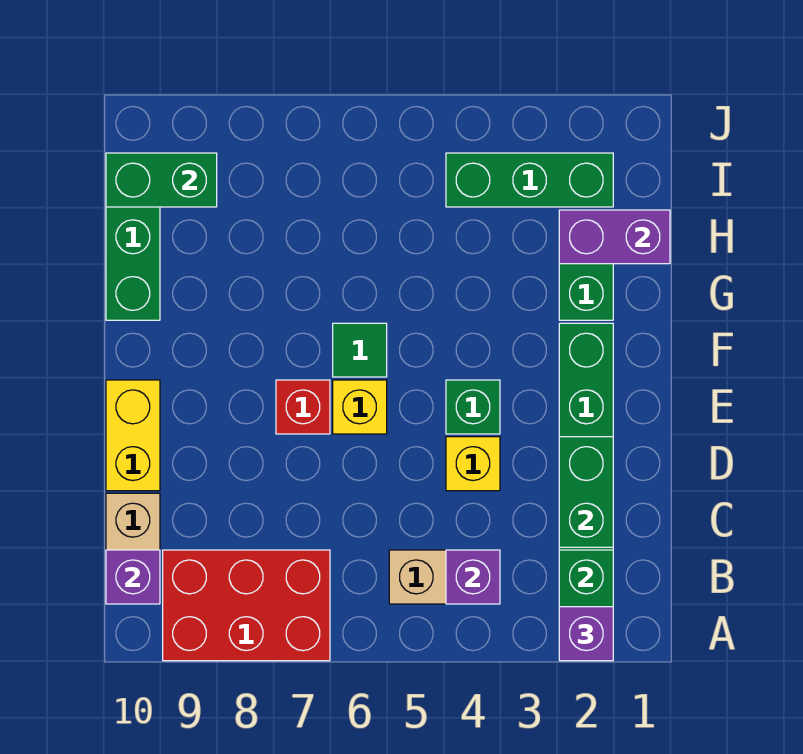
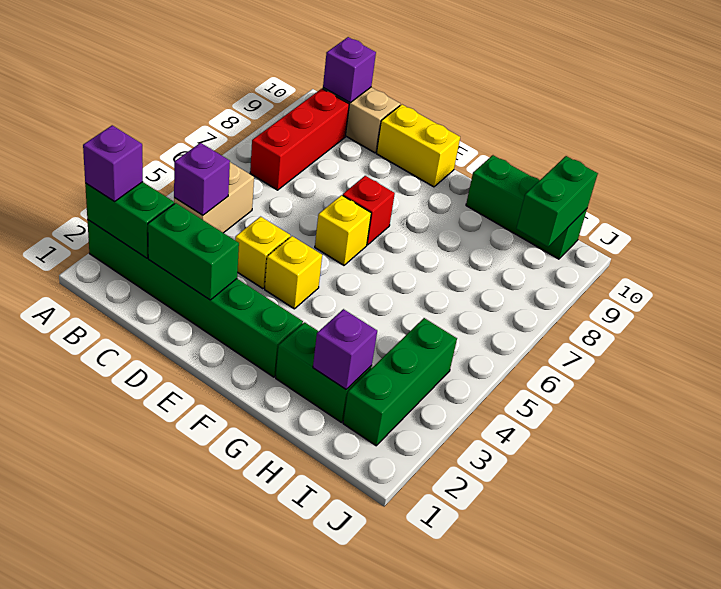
red brick A7:B9 level 1 -> red brick B7:B9 level 1
green brick E4 level 1 -> yellow brick E4 level 1
green tile F6 level 1 -> none
purple brick H1:H2 level 2 -> purple brick H2 level 2

